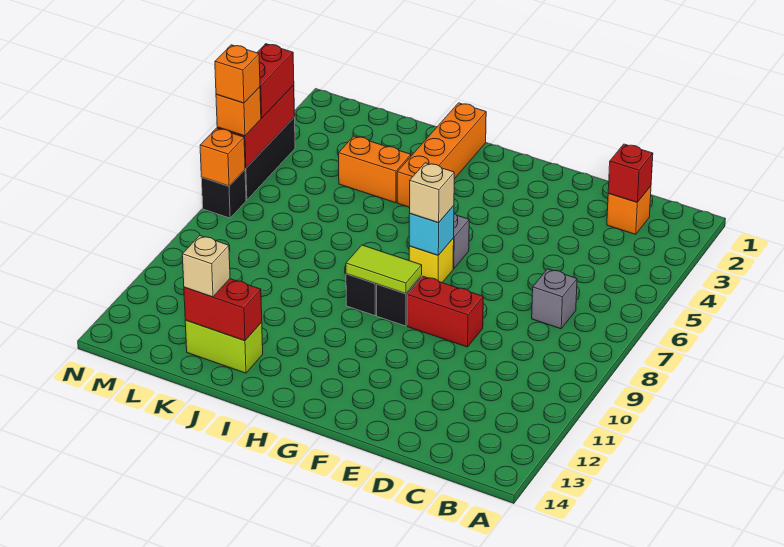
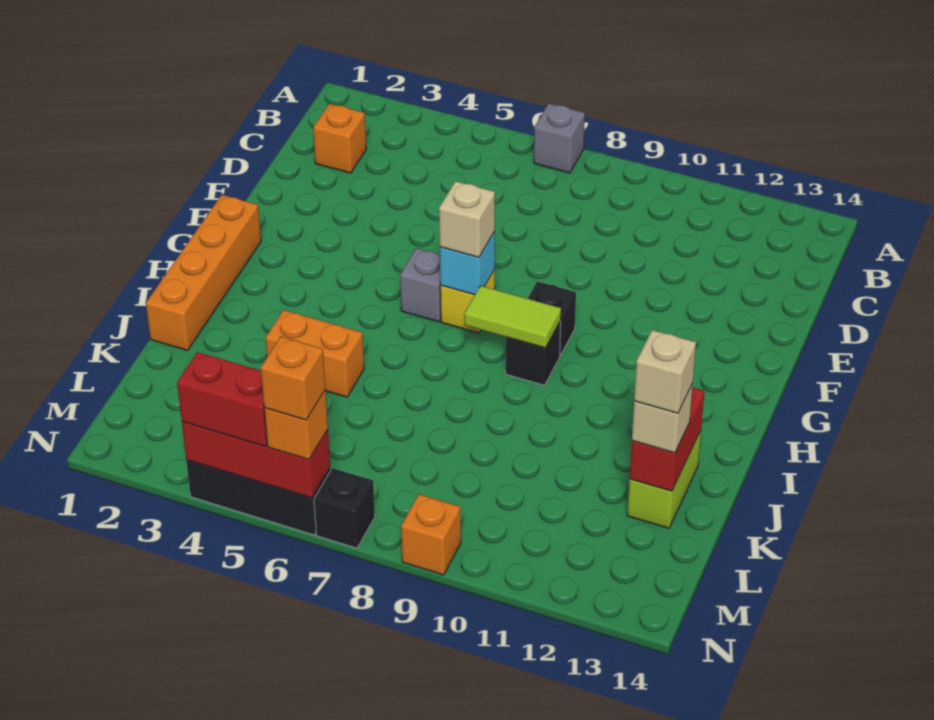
red brick C2 level 2 -> none
grey brick C7 level 1 -> grey brick A7 level 1
red brick E9:F9 level 1 -> none
lime tile G9:H9 level 2 -> lime tile H8:H9 level 2
orange brick I1:I4 level 1 -> orange brick G1:J1 level 1
orange brick J4:K4 level 1 -> orange brick J4:J5 level 1
none -> tan brick K13 level 4
orange brick N7 level 2 -> orange brick N9 level 1

